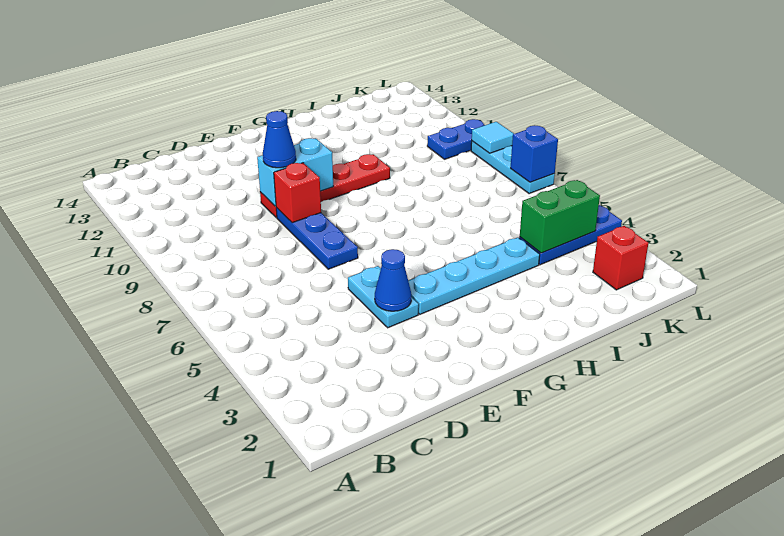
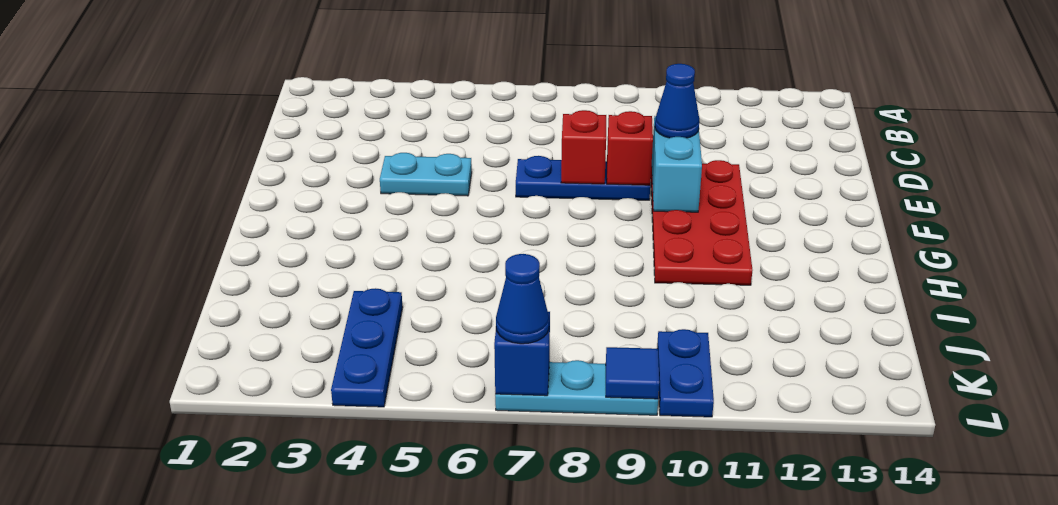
blue cone E4 level 2 -> blue cone L7 level 3
red plate E10:H10 level 1 -> red plate E10:H11 level 1
cyan plate F4:I4 level 1 -> none
green brick J4:K4 level 2 -> none
red brick K2 level 1 -> red brick E8 level 2
cyan tile L9 level 2 -> blue tile L9 level 2

